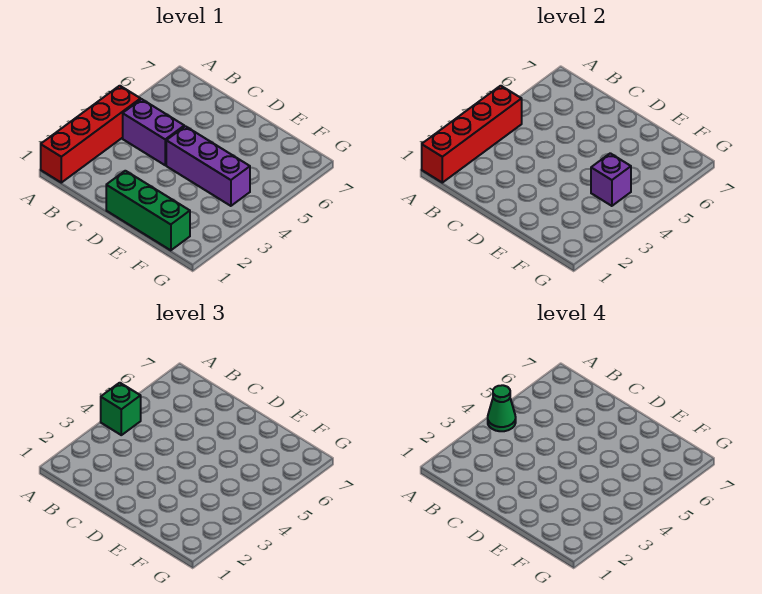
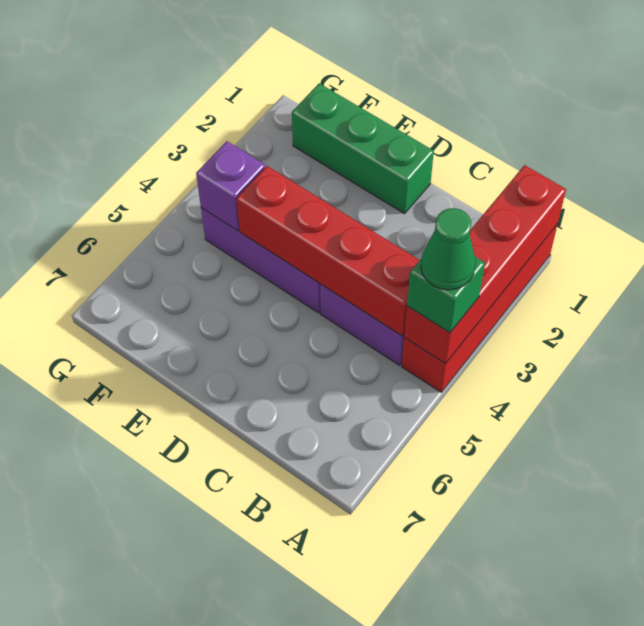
none -> red brick B4:E4 level 2

